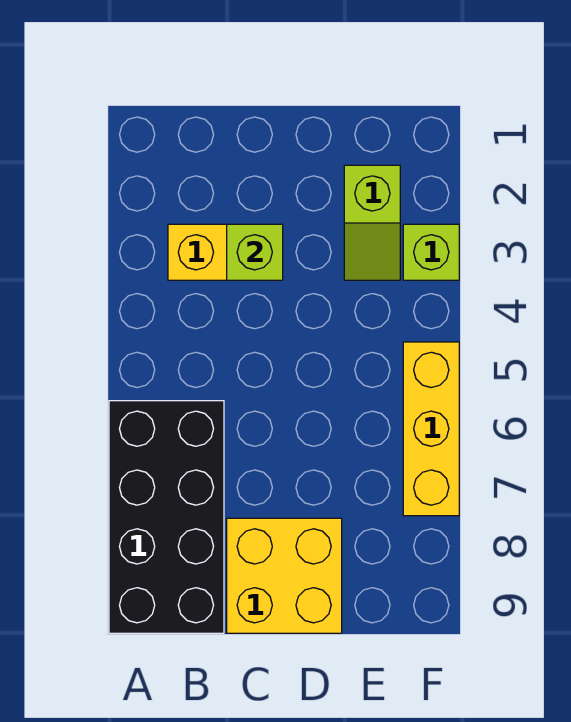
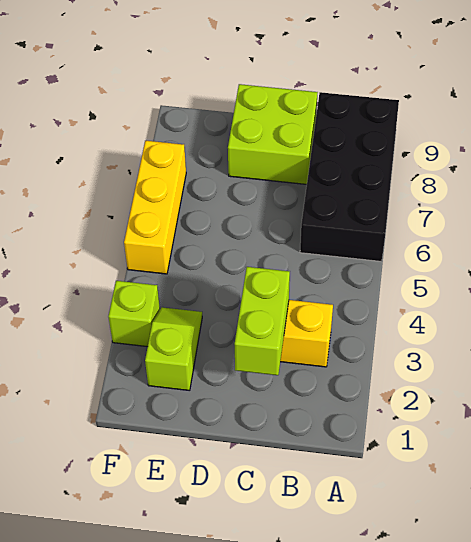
lime brick C3 level 2 -> lime brick C2:C3 level 2
yellow brick C8:D9 level 1 -> lime brick C8:D9 level 1

